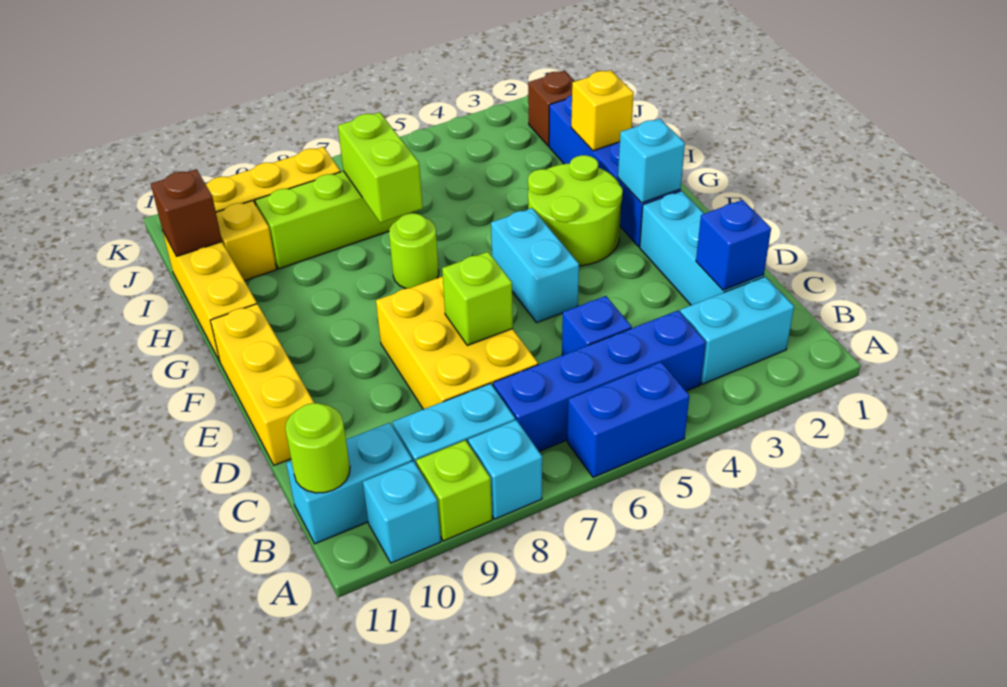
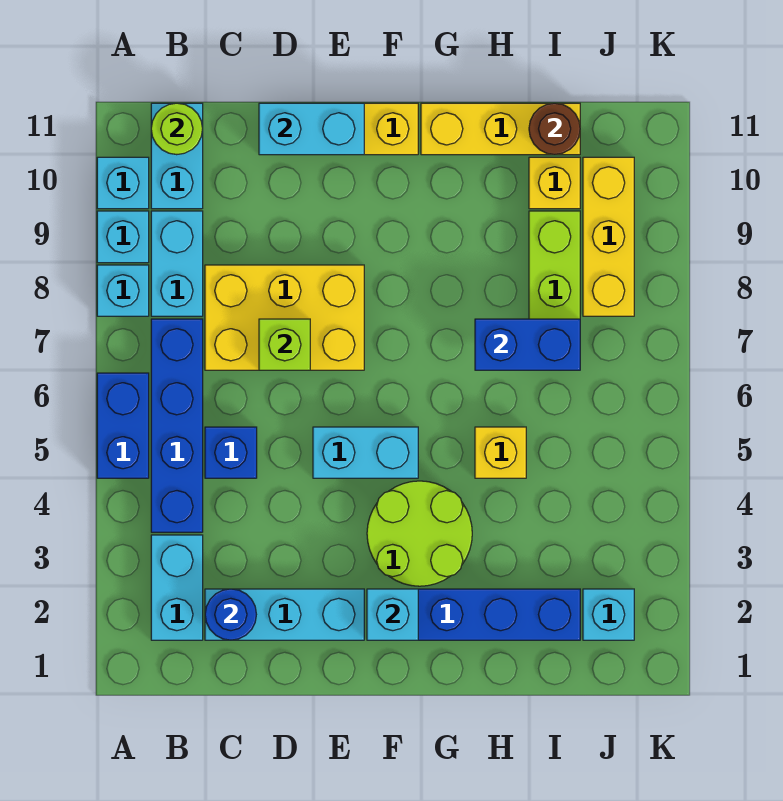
lime brick A9 level 1 -> cyan brick A9 level 1
blue brick C2 level 2 -> blue round brick C2 level 2
none -> cyan brick D11:E11 level 2
lime round brick G7 level 1 -> none
yellow brick H2 level 2 -> yellow brick H5 level 1
lime brick H7:I7 level 2 -> blue brick H7:I7 level 2
brown brick I11 level 2 -> brown round brick I11 level 2
brown brick J2 level 1 -> cyan brick J2 level 1

